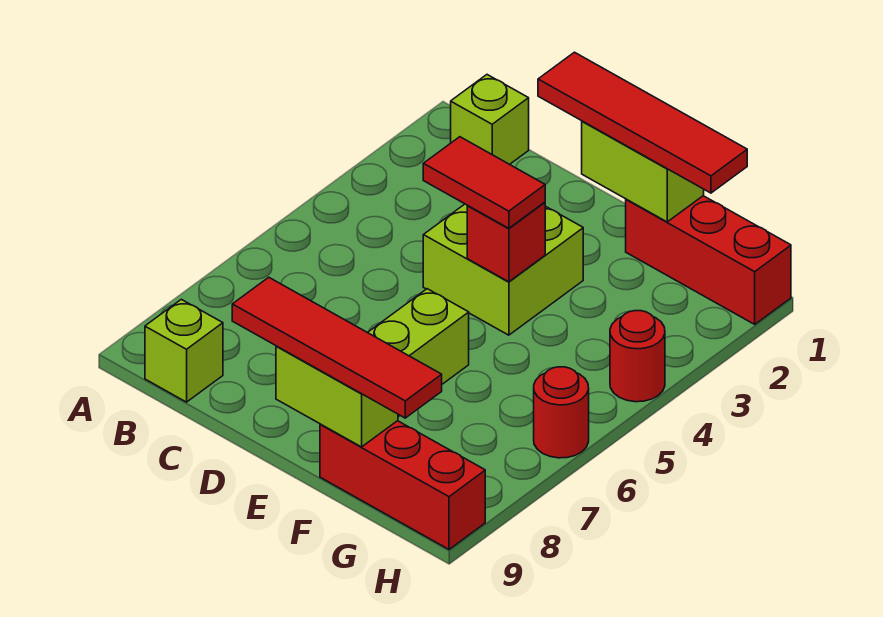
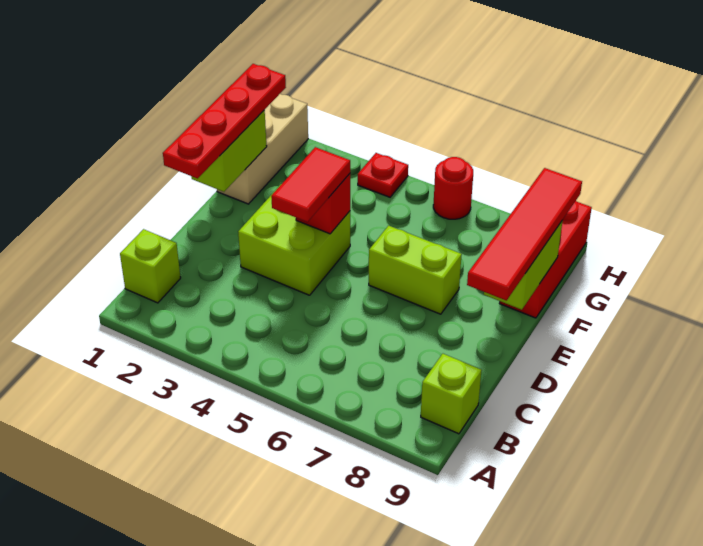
red tile D1:G1 level 3 -> red plate D1:G1 level 3
red brick F1:H1 level 1 -> tan brick F1:H1 level 1
red round brick H4 level 1 -> red plate H4 level 1

